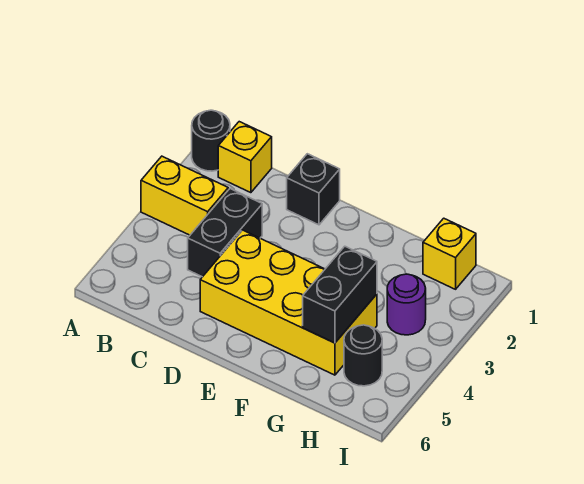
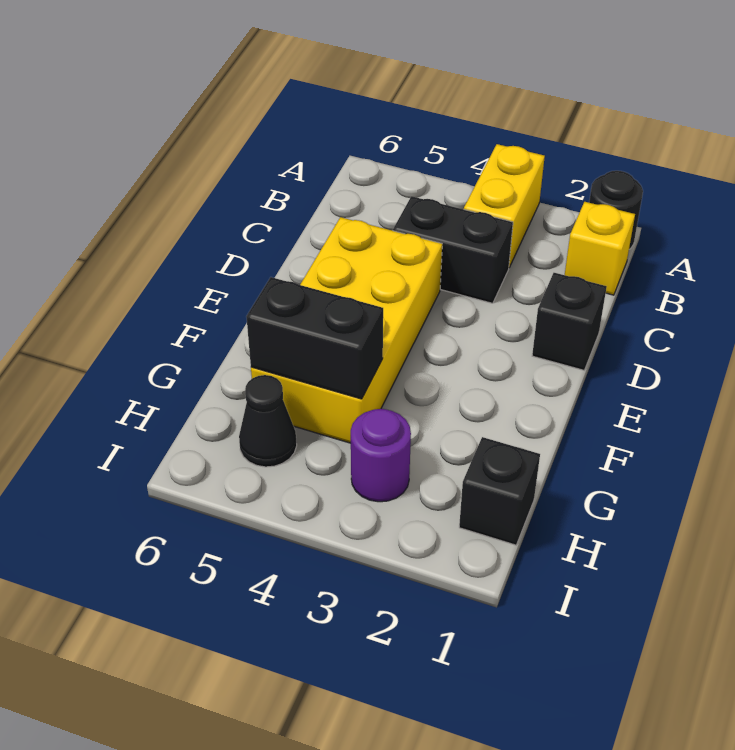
yellow brick H1 level 1 -> black brick H1 level 1
black round brick H5 level 1 -> black cone H5 level 1

